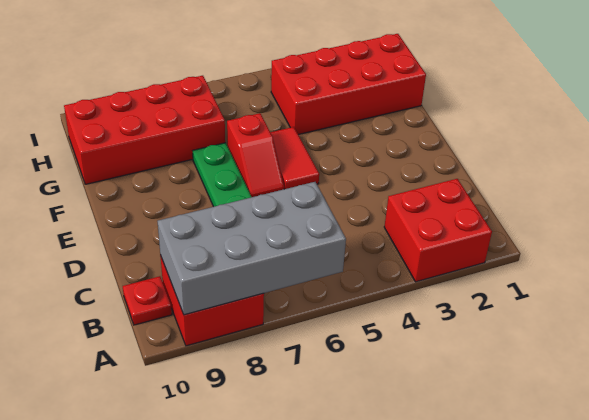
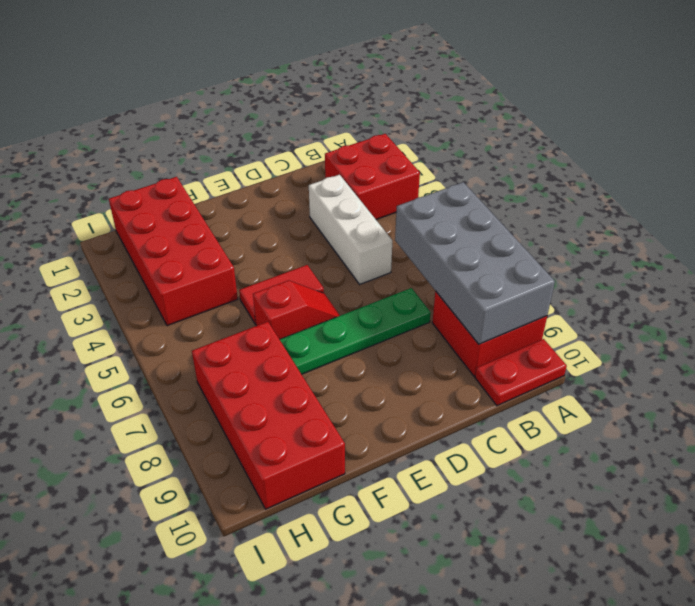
red plate B10 level 1 -> red plate A10:B10 level 1
none -> white brick C3:C5 level 1

